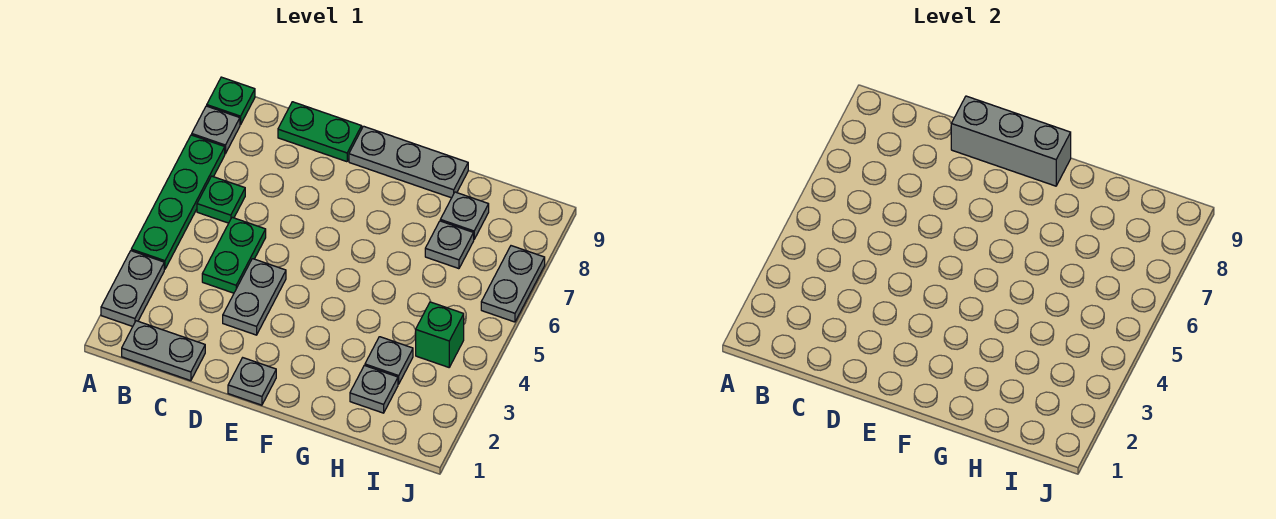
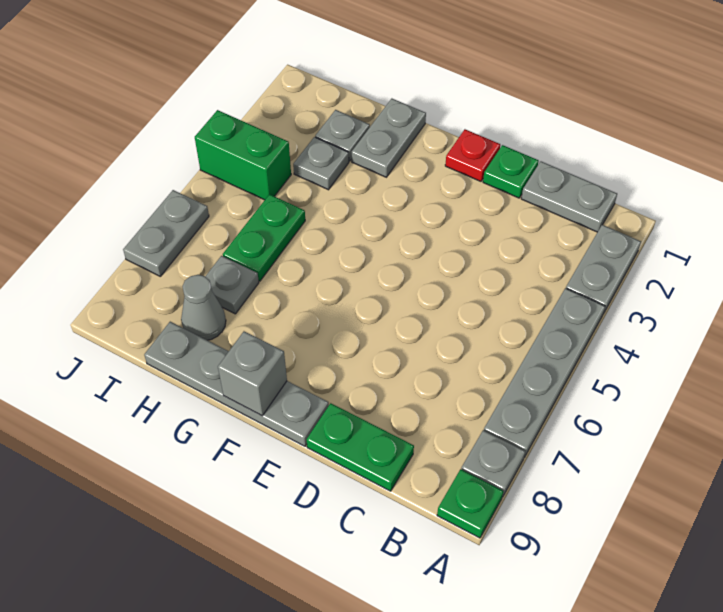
green plate A4:A7 level 1 -> grey plate A4:A7 level 1
green plate B6 level 1 -> green plate D1 level 1
green plate C4:C5 level 1 -> green plate H5:H6 level 1
grey plate D3:D4 level 1 -> grey plate G1:G2 level 1
grey brick D9:F9 level 2 -> grey brick F9 level 2
grey plate E1 level 1 -> red plate E1 level 1
grey plate E9:G9 level 1 -> grey plate E9:H9 level 1
grey plate H8 level 1 -> grey cone H8 level 1
green brick I4 level 1 -> green brick I4:J4 level 1

